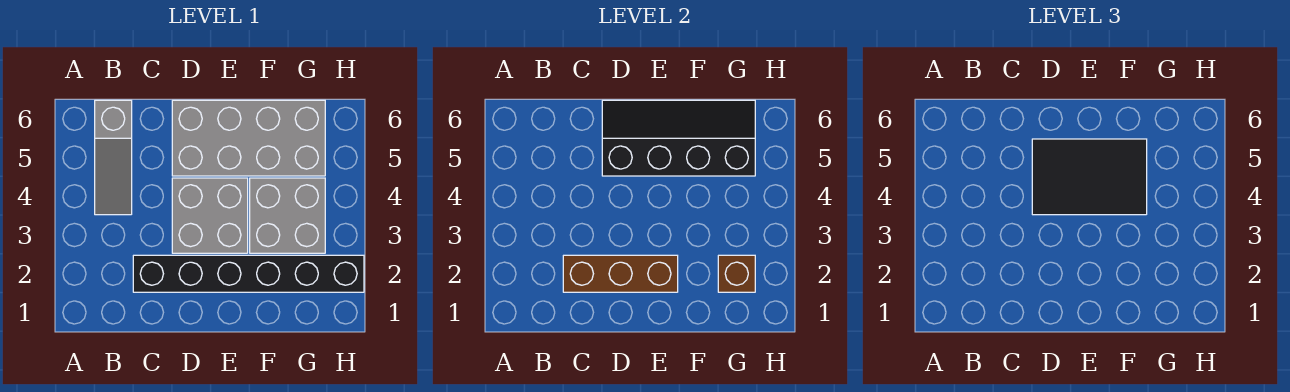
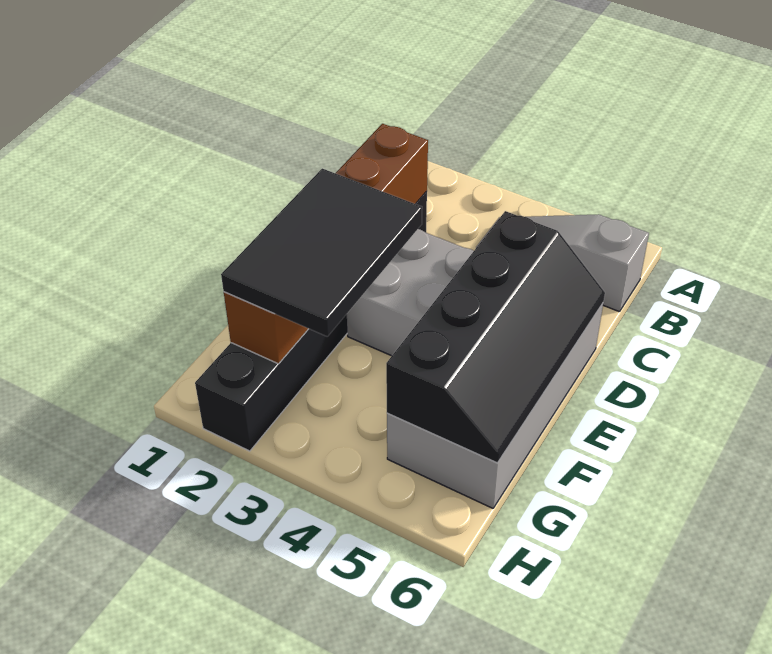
black tile D4:F5 level 3 -> black tile E2:G3 level 3
grey brick F3:G4 level 1 -> none

